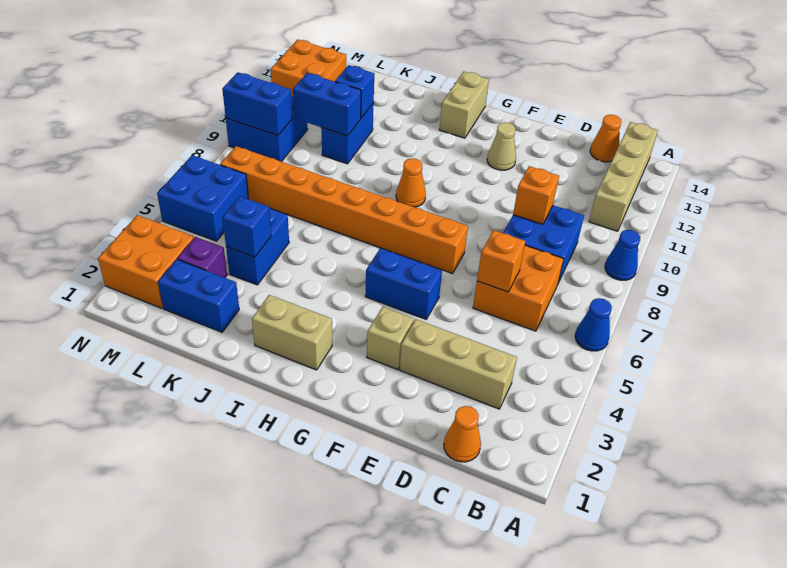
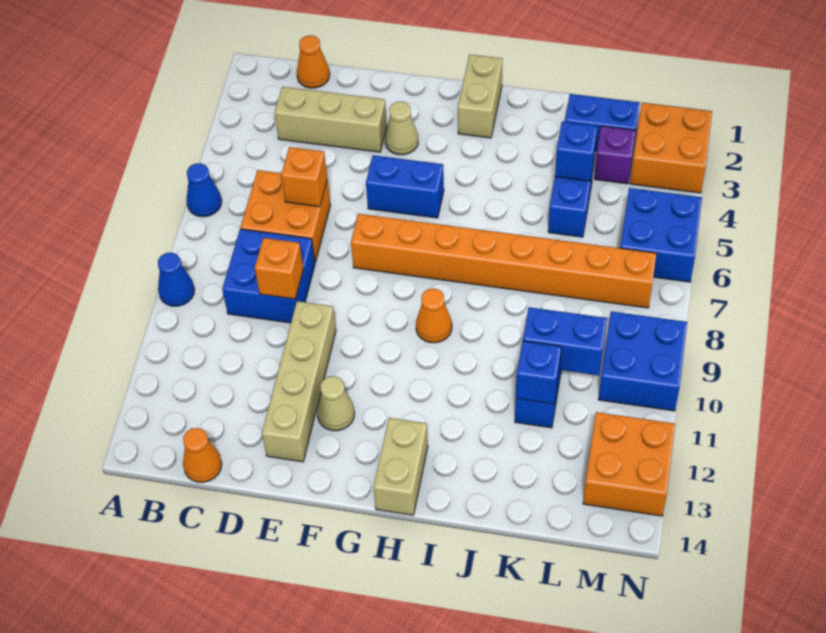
tan brick B11:B14 level 1 -> tan brick E10:E13 level 1
tan brick F3 level 1 -> tan cone F3 level 1
tan brick H2:I2 level 1 -> tan brick H1:H2 level 1
blue brick M9:N9 level 2 -> none

